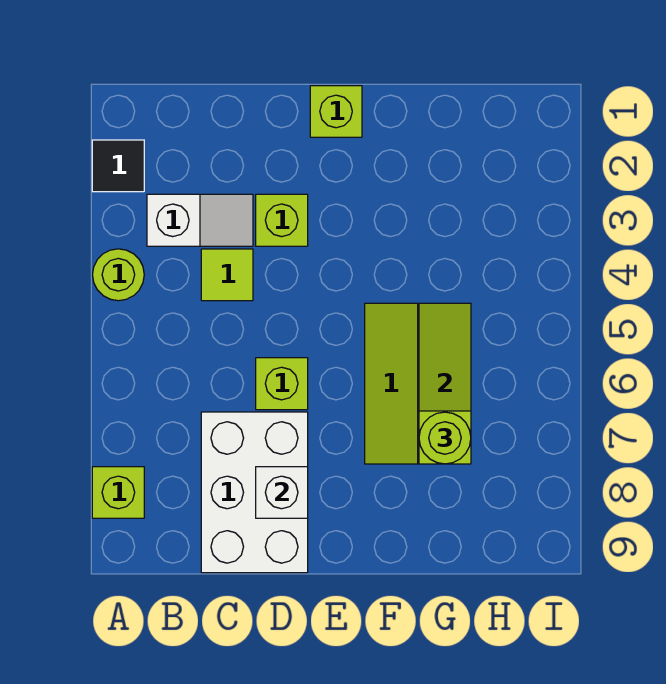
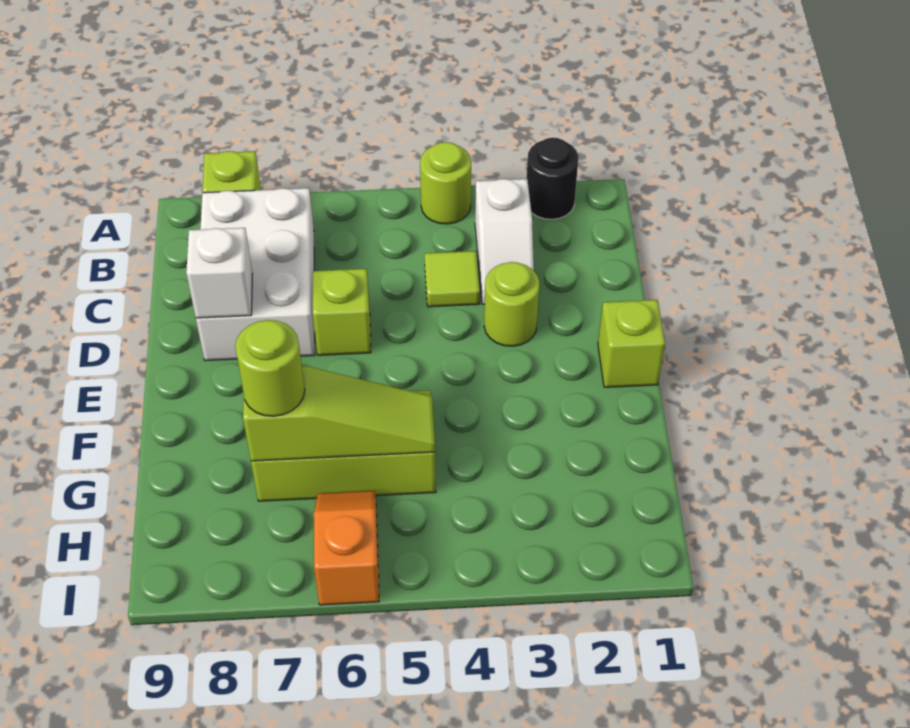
black tile A2 level 1 -> black round brick A2 level 1
white brick C7:D9 level 1 -> white brick B7:D8 level 1
lime brick D3 level 1 -> lime round brick D3 level 1
none -> orange slope H6:I6 level 1 top I

